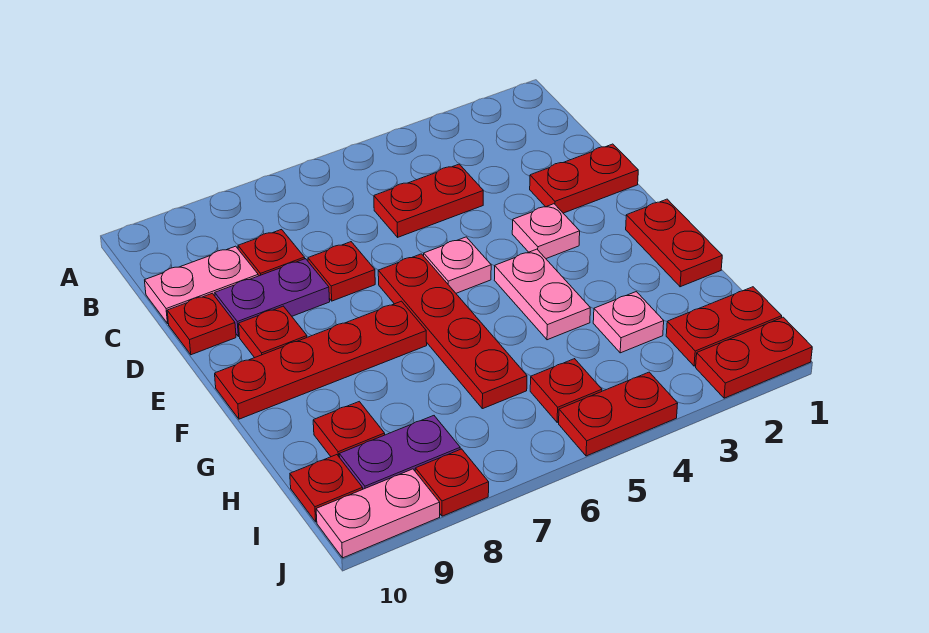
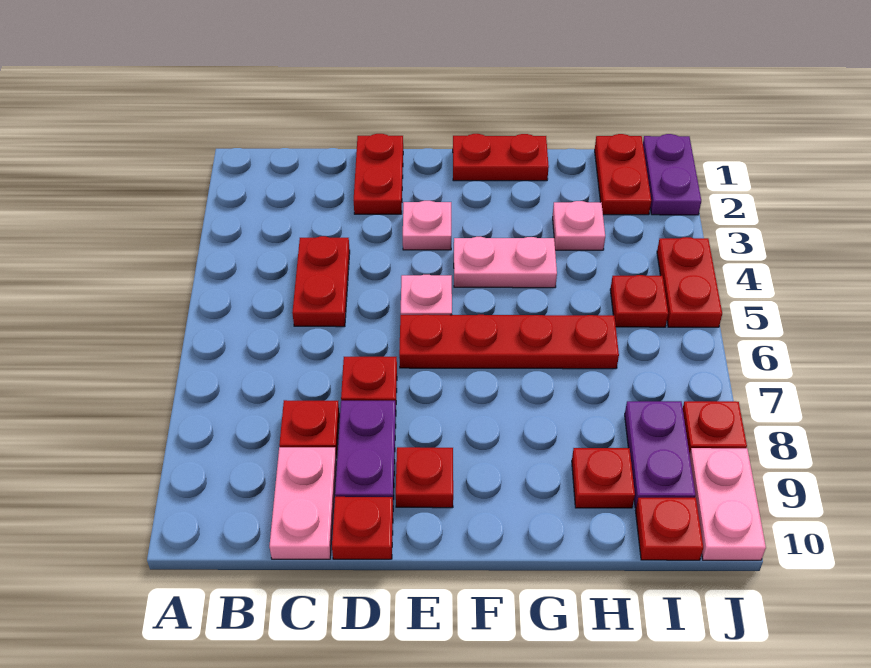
red plate F7:F10 level 1 -> none
red plate J1:J2 level 1 -> purple plate J1:J2 level 1

